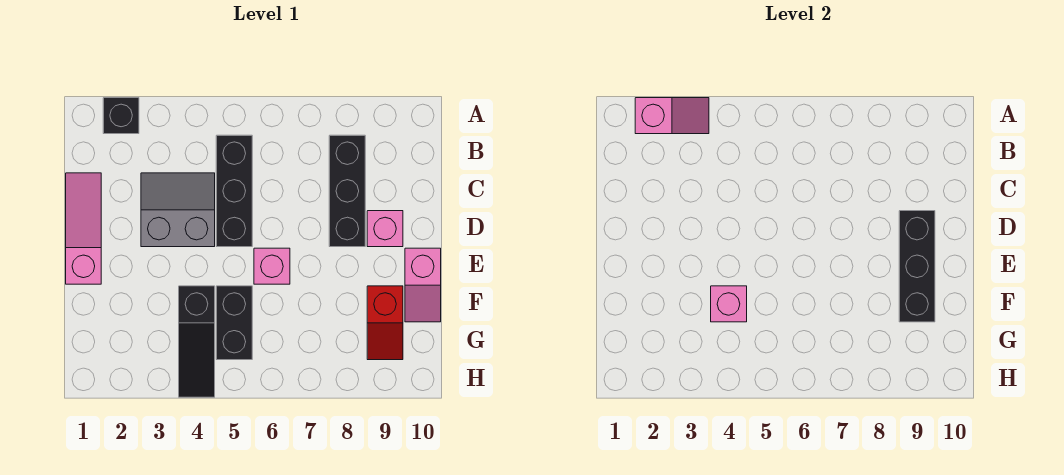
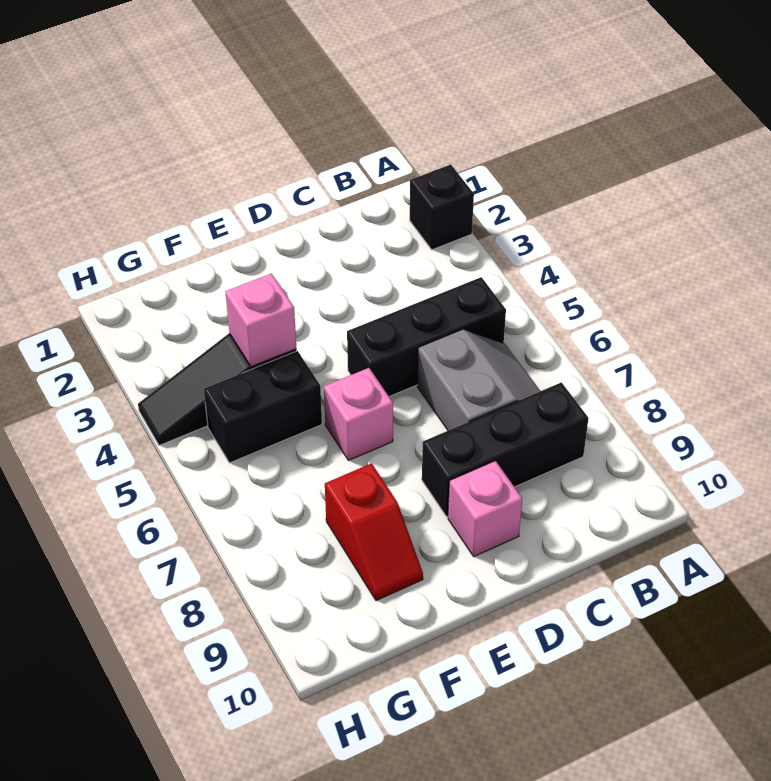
pink slope A2:A3 level 2 top 2 -> none
pink slope C1:E1 level 1 top E -> none
grey slope C3:D4 level 1 top D -> grey slope B6:C7 level 1 top C
black brick D9:F9 level 2 -> none
pink slope E10:F10 level 1 top E -> none
red slope F9:G9 level 1 top F -> red slope F8:F9 level 1 top 8

